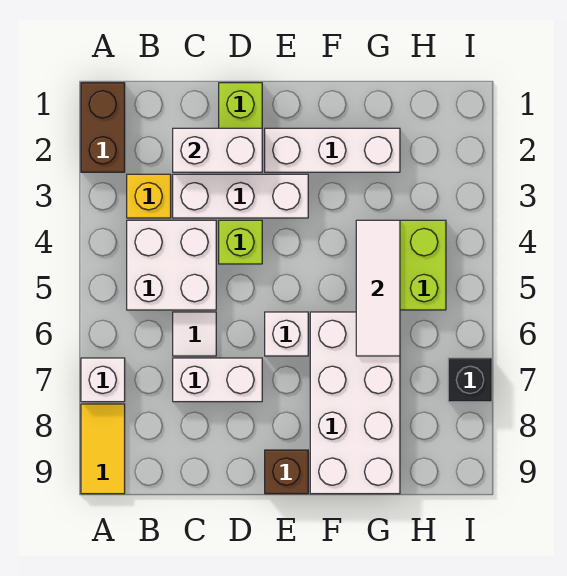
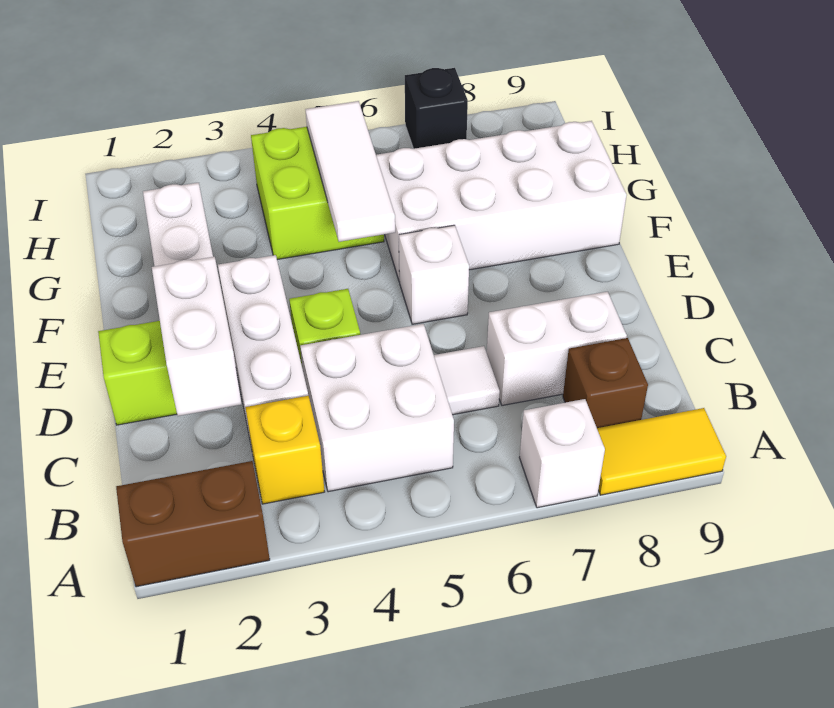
white brick C7:D7 level 1 -> white brick C7:C8 level 1
brown brick E9 level 1 -> brown brick B8 level 1
white tile G4:G6 level 2 -> white tile F5:H5 level 2

